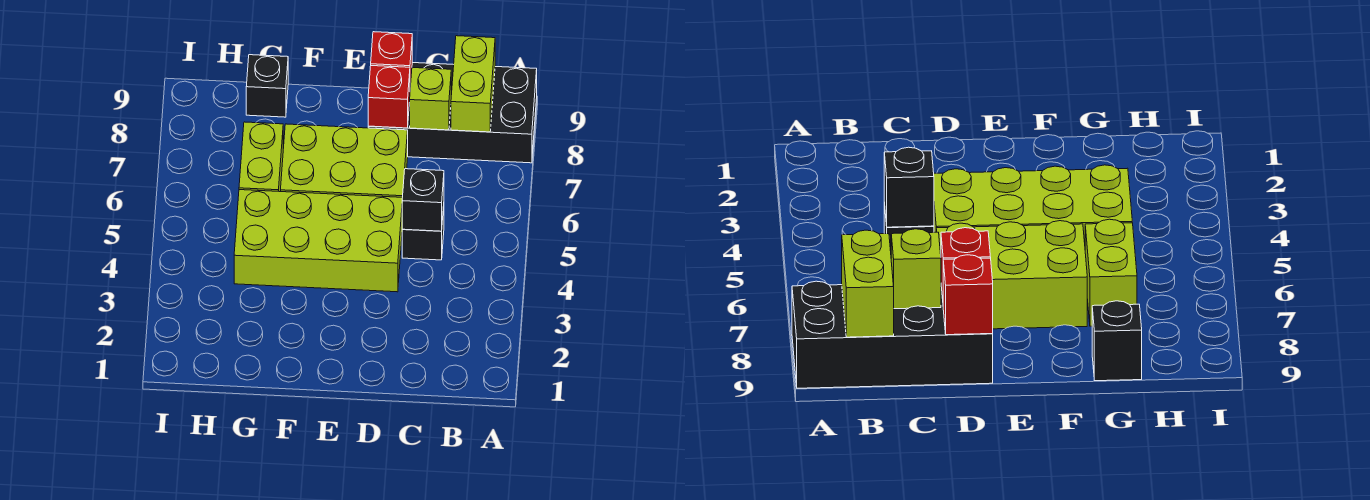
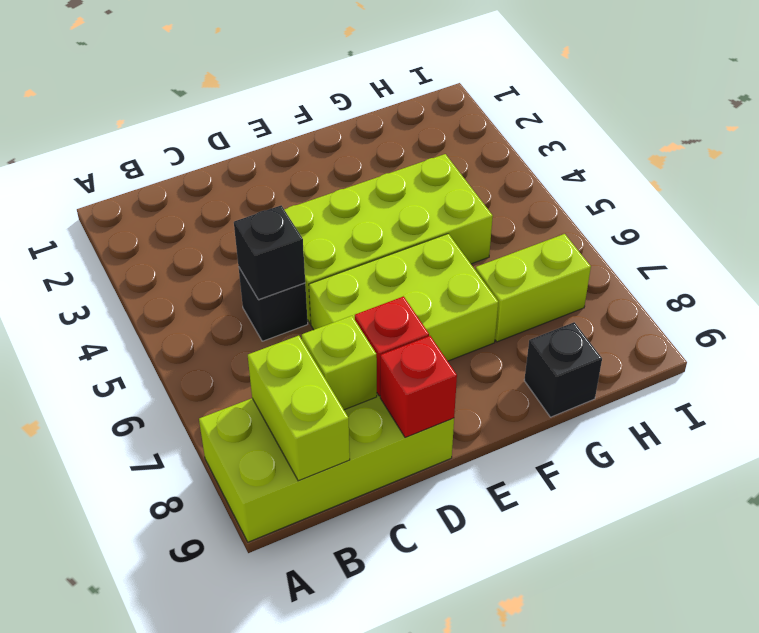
black brick A8:D9 level 1 -> lime brick A8:D9 level 1
lime brick G6:G7 level 1 -> lime brick G7:H7 level 1

